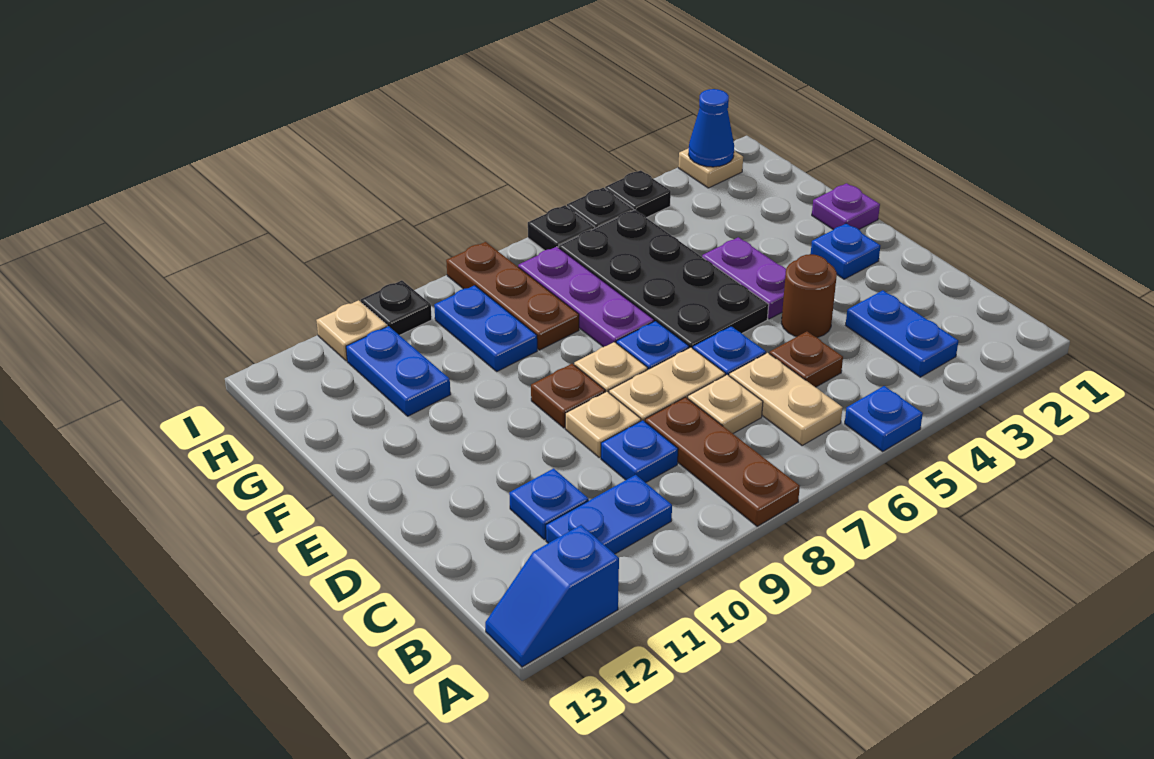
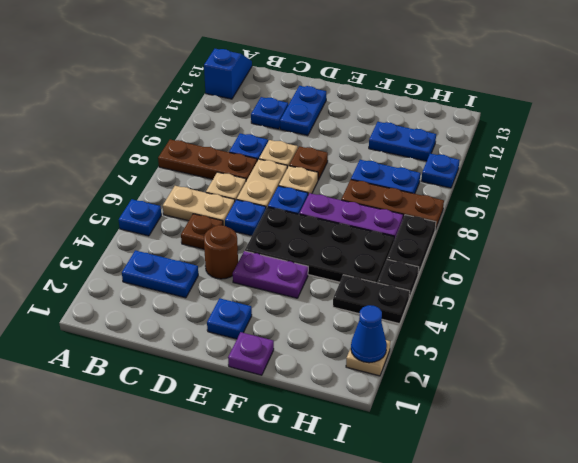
blue plate B10:B11 level 1 -> blue plate D11:D12 level 1
black plate I4 level 1 -> black plate H4:I4 level 1
black plate I6 level 1 -> black plate I6:I7 level 1
black plate I10 level 1 -> blue plate I10 level 1
tan plate I11 level 1 -> none

